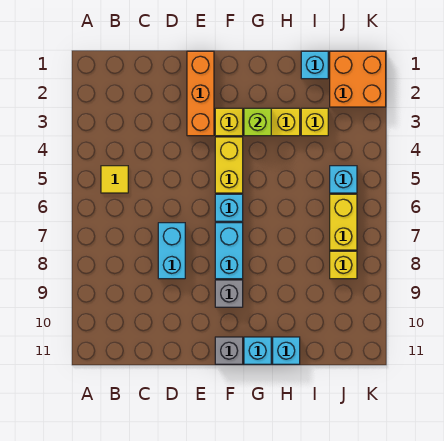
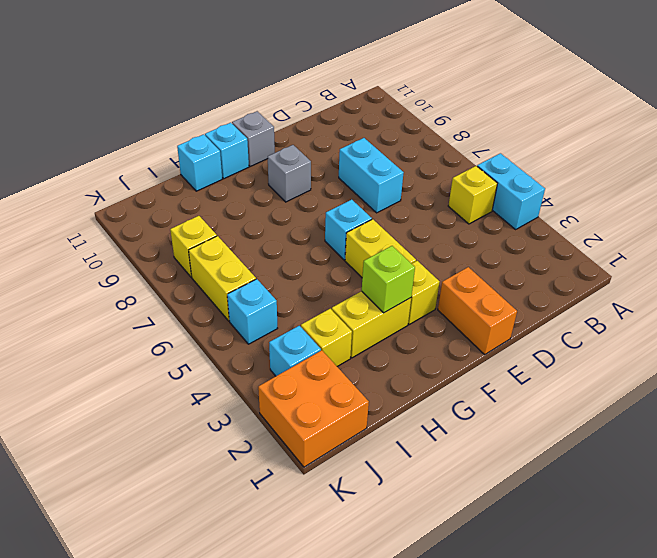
yellow tile B5 level 1 -> yellow brick B5 level 1
orange brick E1:E3 level 1 -> orange brick E1:E2 level 1
cyan brick F7:F8 level 1 -> cyan brick A4:A5 level 1
cyan brick I1 level 1 -> cyan brick J3 level 1

